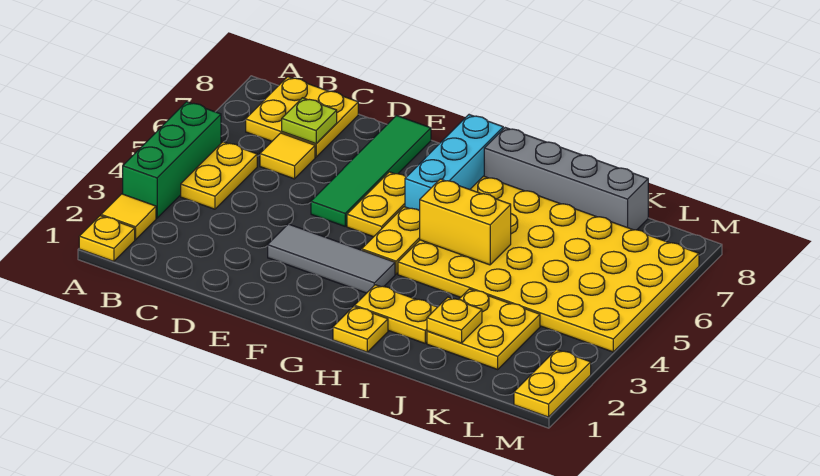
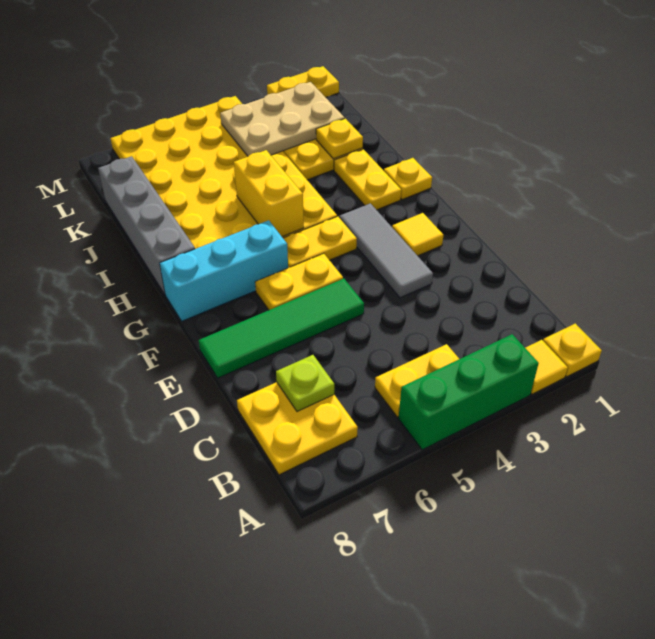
yellow tile C6 level 1 -> yellow tile F2 level 1
none -> tan plate K2:L4 level 2

